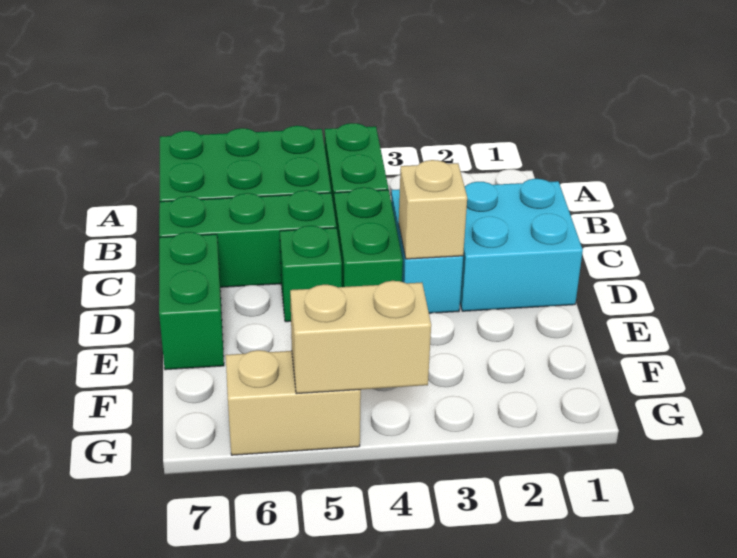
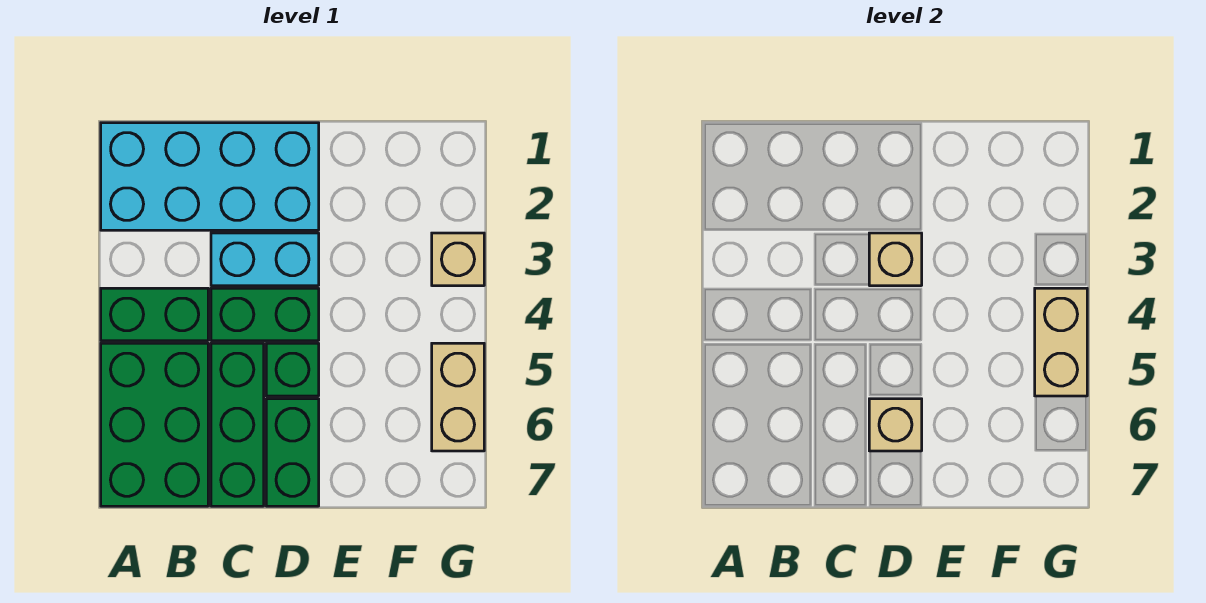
cyan brick C1:D2 level 1 -> cyan brick A1:D2 level 1
none -> tan brick D6 level 2
green brick D7:E7 level 1 -> green brick D6:D7 level 1
none -> tan brick G3 level 1

